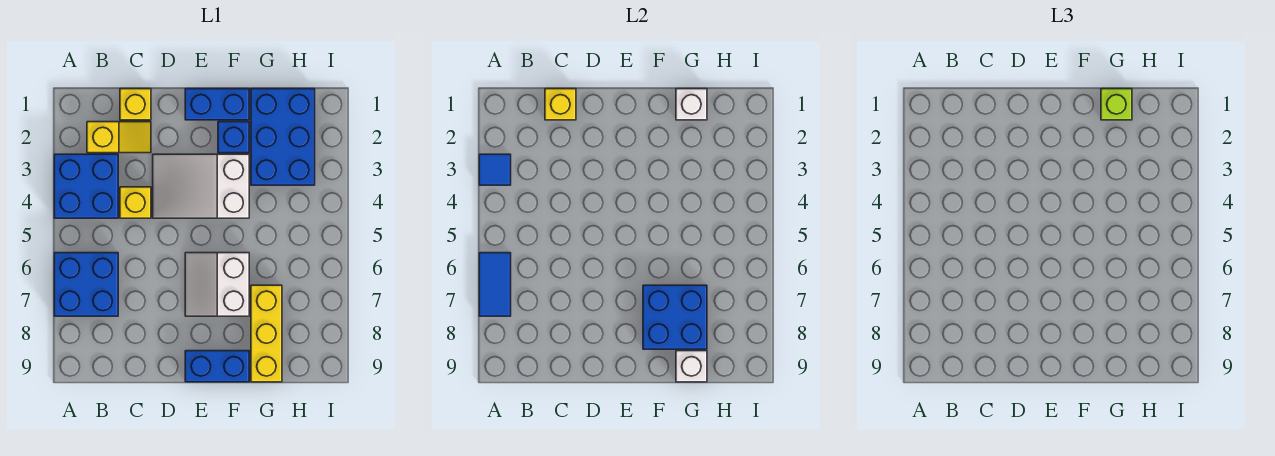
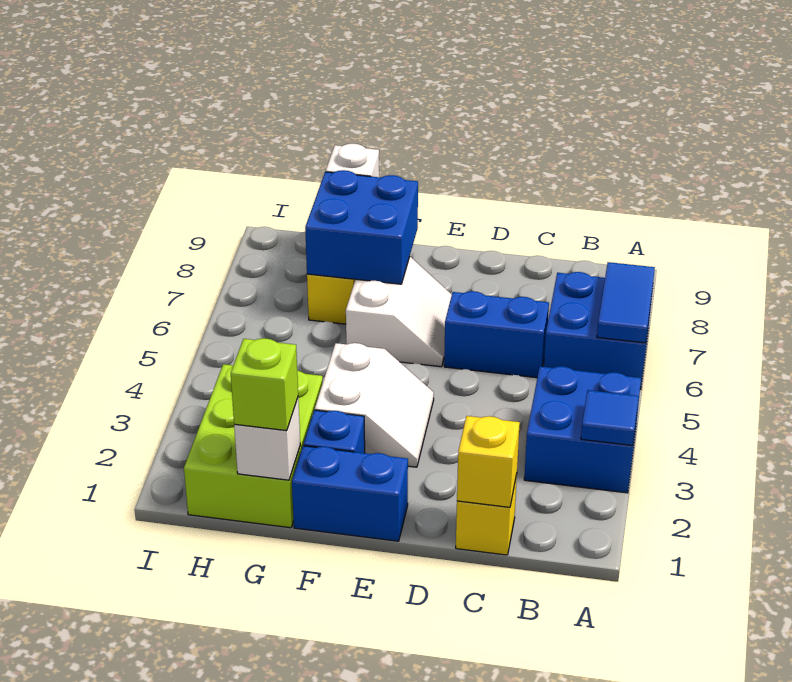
yellow slope B2:C2 level 1 top B -> none
yellow brick C4 level 1 -> none
white slope D3:F4 level 1 top F -> white slope E3:F4 level 1 top F
blue brick E9:F9 level 1 -> blue brick C6:D6 level 1
blue brick G1:H3 level 1 -> lime brick G1:H3 level 1

